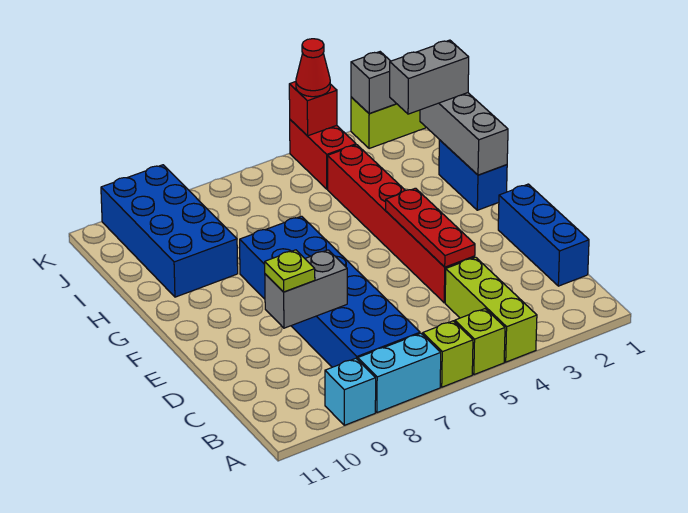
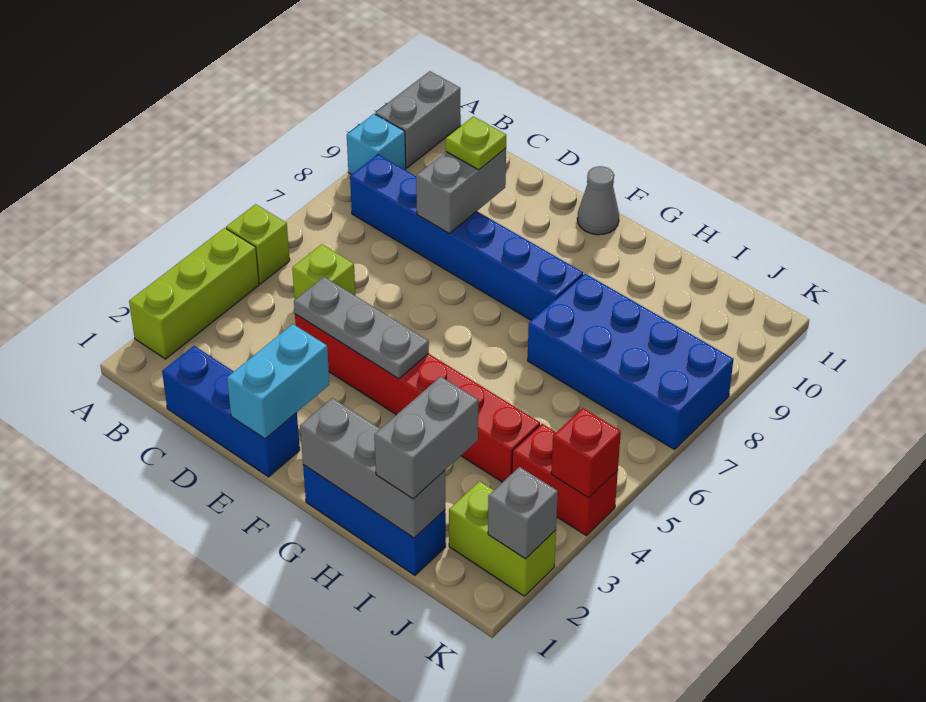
lime brick A4:C4 level 1 -> lime brick A2:A4 level 1
lime brick A6 level 1 -> lime brick C5 level 1
cyan brick A7:A8 level 1 -> cyan brick E1:E2 level 2
none -> grey brick A10:A11 level 1
blue brick B7:G8 level 1 -> blue brick B8:G8 level 1
red plate D4:F4 level 2 -> grey plate D4:F4 level 2
none -> grey cone F11 level 1
blue brick G1:H1 level 1 -> blue brick G1:I1 level 1
blue brick H9:K10 level 1 -> blue brick H7:K8 level 1
lime brick K1:K2 level 1 -> lime brick J2:K2 level 1
red cone K4 level 3 -> none

